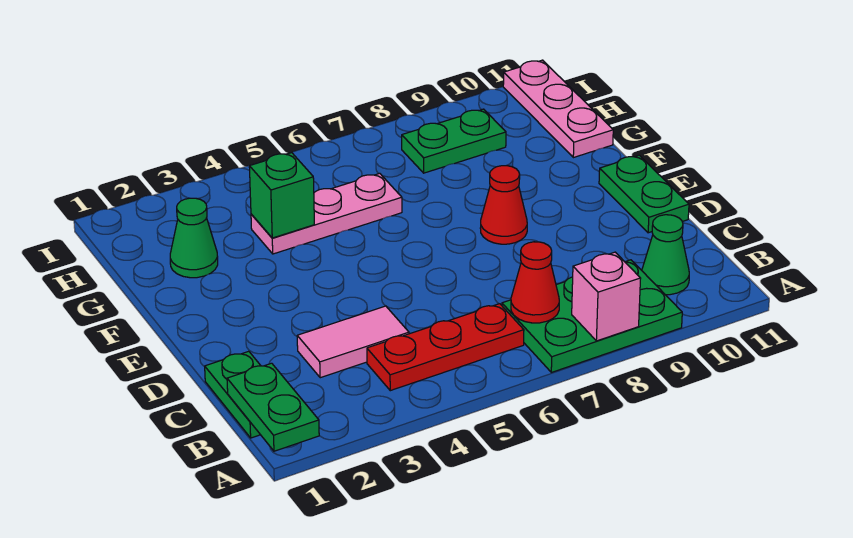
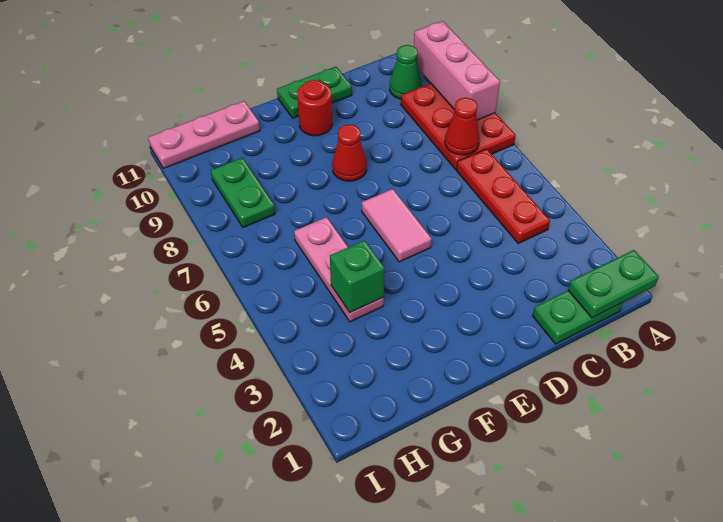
green plate A7:B9 level 1 -> red plate A7:B9 level 1
pink brick A8 level 2 -> pink brick A8:A10 level 2
pink tile C3:C4 level 1 -> pink tile E5:E6 level 1
none -> red round brick E10 level 1
green cone G2 level 1 -> none

